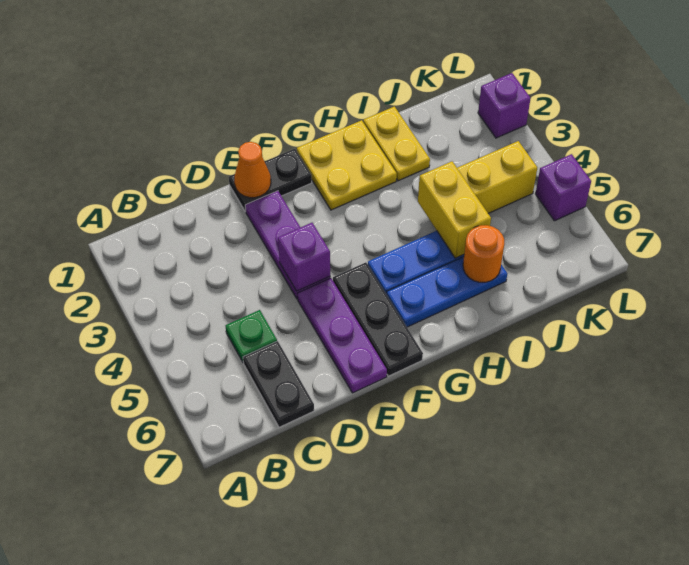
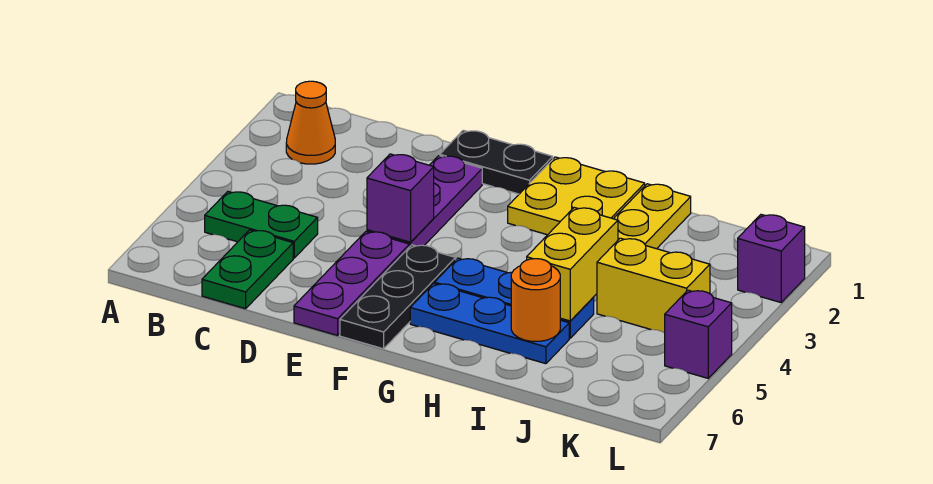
green plate C5 level 1 -> green plate B5:C5 level 1
black plate C6:C7 level 1 -> green plate C6:C7 level 1
orange cone E1 level 2 -> orange cone B2 level 1

